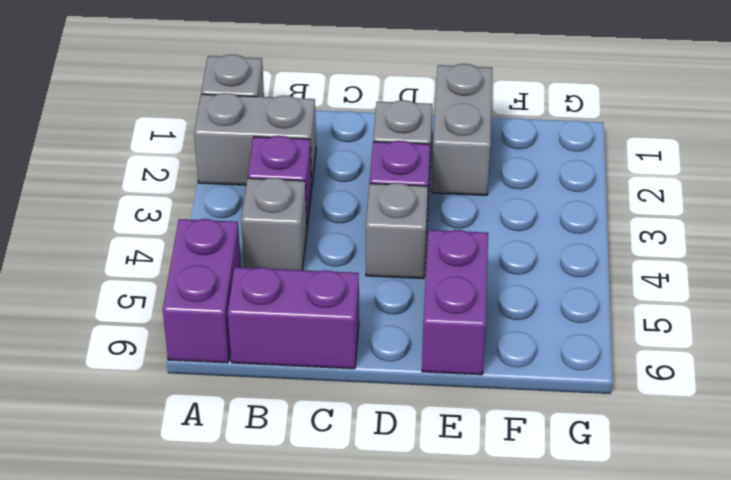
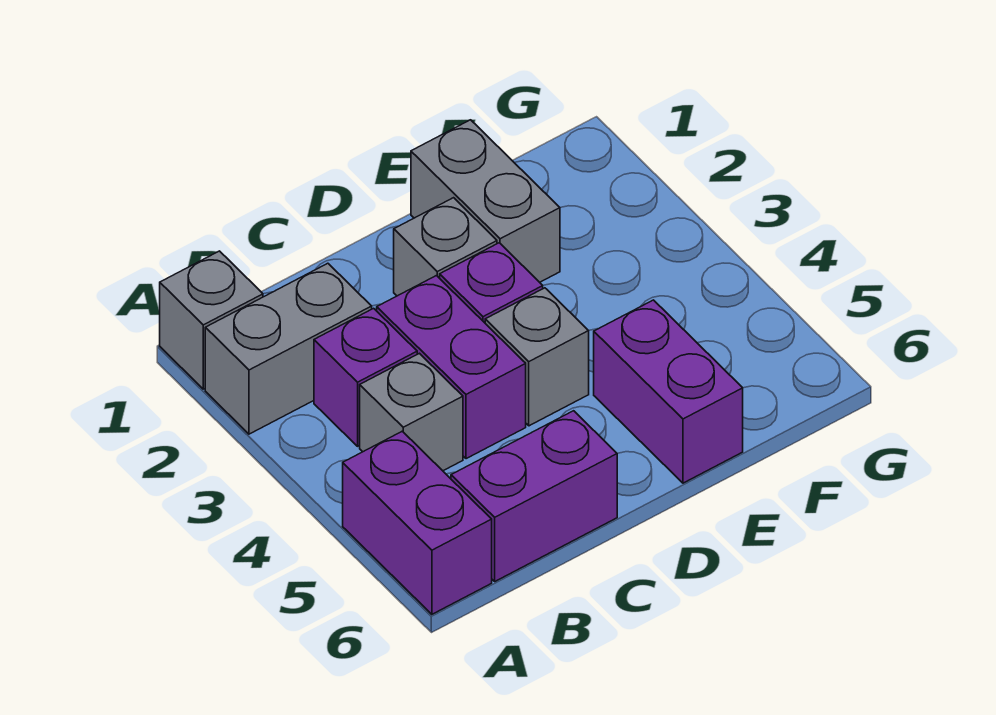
none -> purple brick C3:C4 level 1

